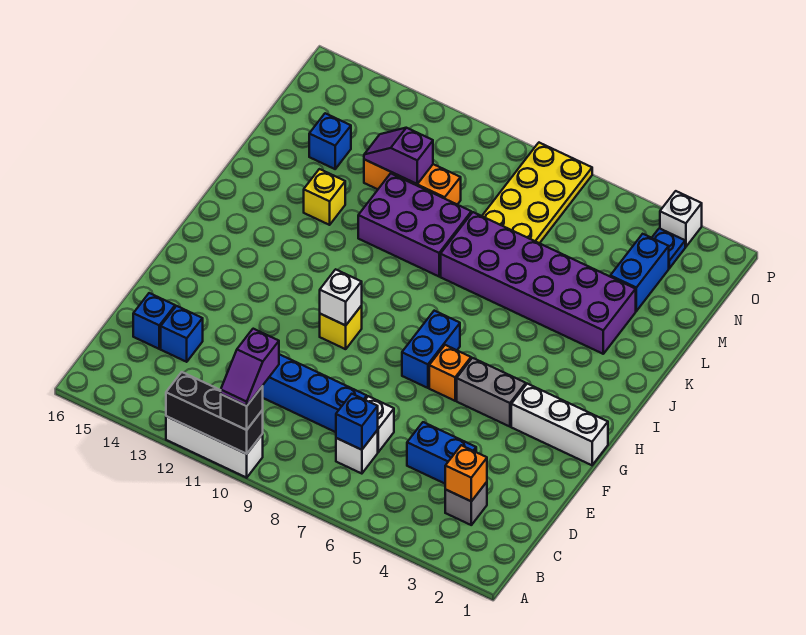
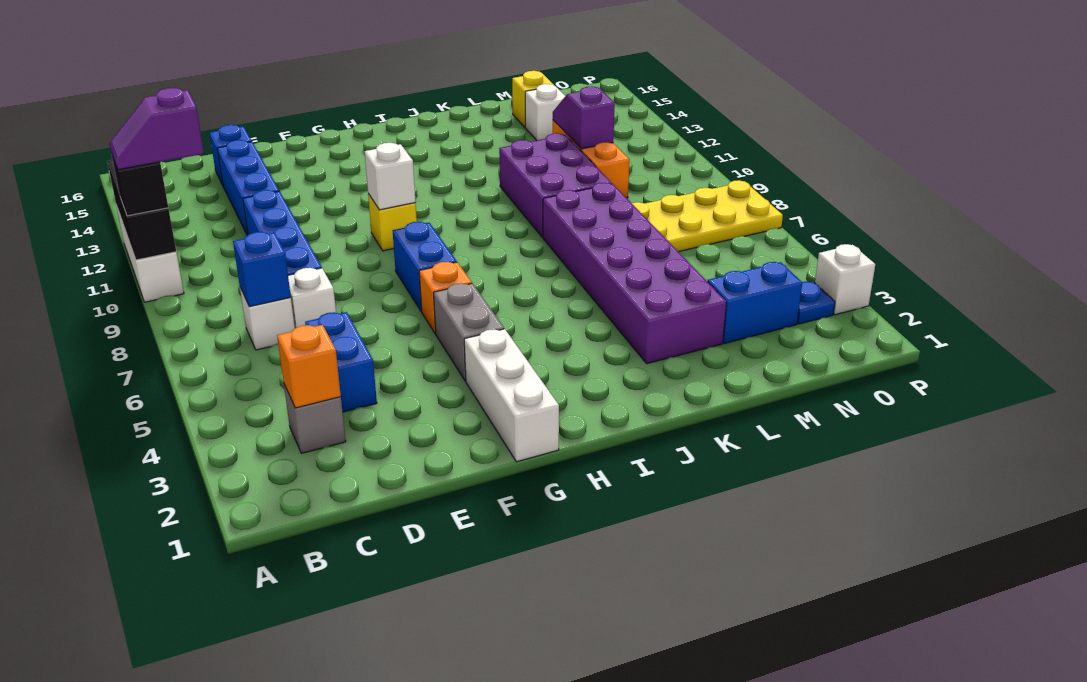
blue brick D14 level 1 -> blue brick D12:D14 level 1
blue brick G7:H7 level 1 -> blue brick G7:G8 level 1
yellow brick K13 level 1 -> yellow brick M15 level 1
blue brick M14 level 1 -> white brick M14 level 1

